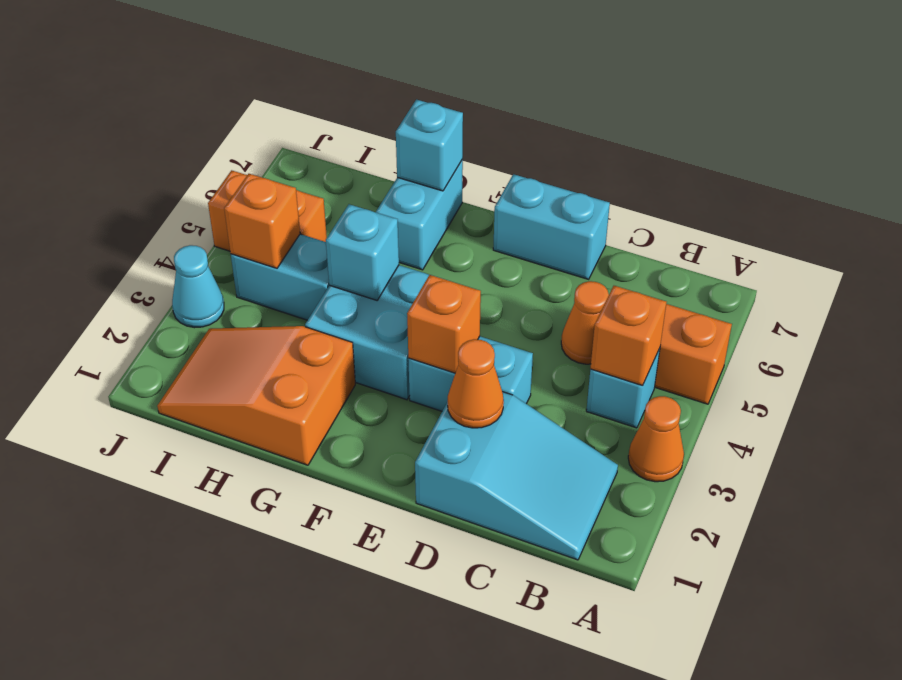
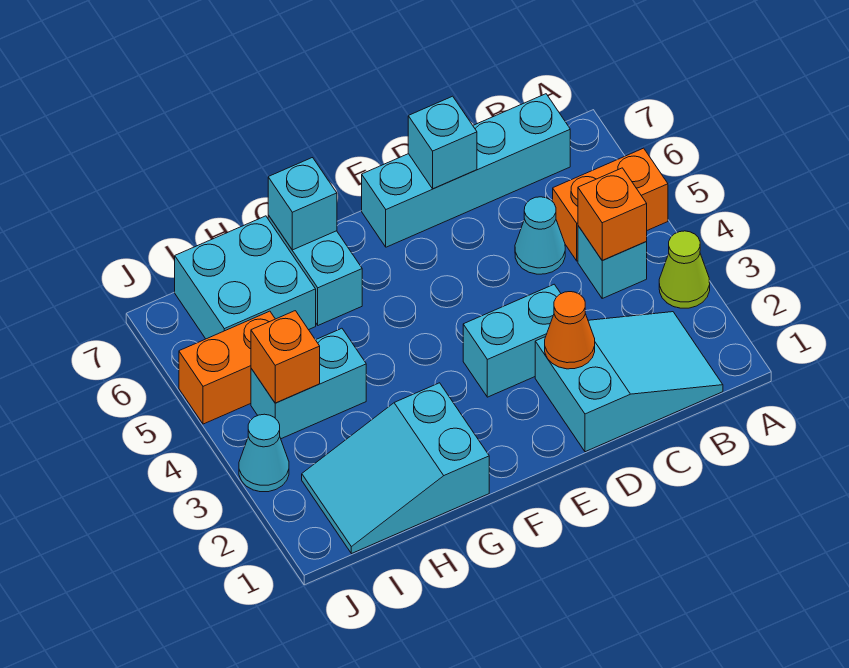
orange cone A3 level 1 -> lime cone A3 level 1
orange cone C5 level 1 -> cyan cone C5 level 1
cyan brick D7:E7 level 1 -> cyan brick B7:E7 level 1
orange brick E3 level 2 -> none
cyan brick F3:G4 level 1 -> cyan brick H6:I7 level 1
orange slope G1:I2 level 1 top G -> cyan slope G1:I2 level 1 top G
cyan brick G4 level 2 -> cyan brick D7 level 2

